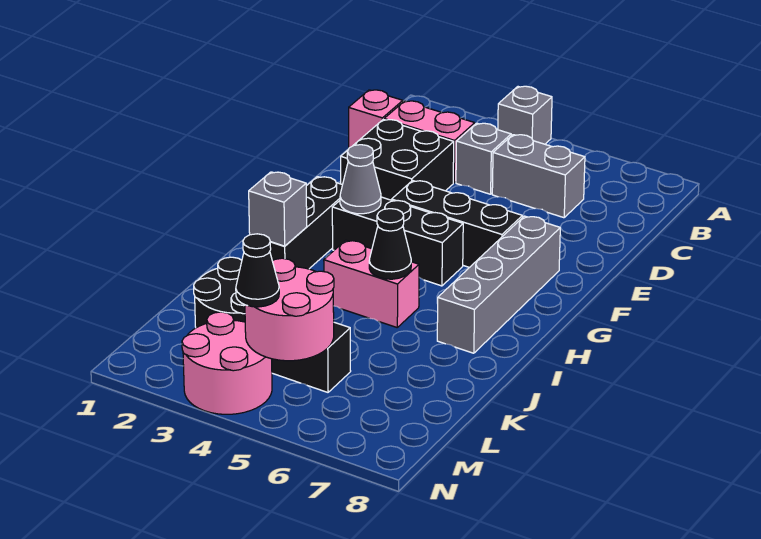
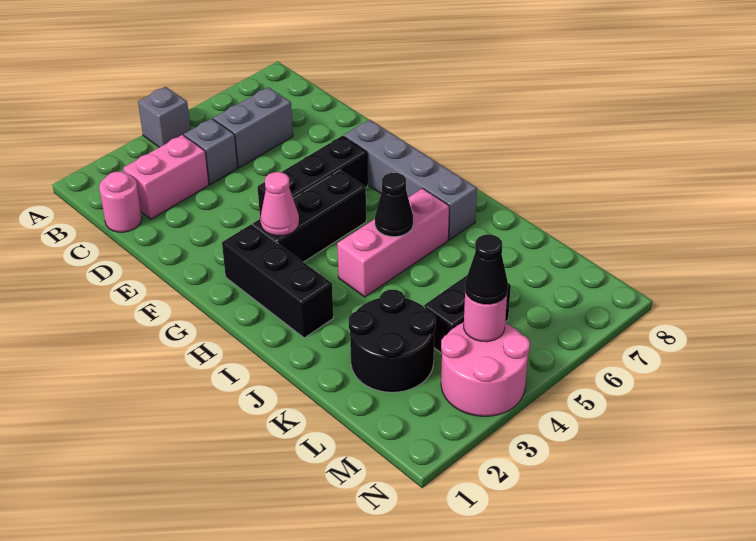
pink brick C1 level 1 -> pink round brick C1 level 1
black brick D2:E3 level 1 -> none
grey cone G3 level 2 -> pink cone G3 level 2
grey brick I2 level 2 -> none
pink brick I4:I5 level 1 -> pink brick I4:I6 level 1
pink round brick L4:M5 level 2 -> pink round brick M4 level 2

